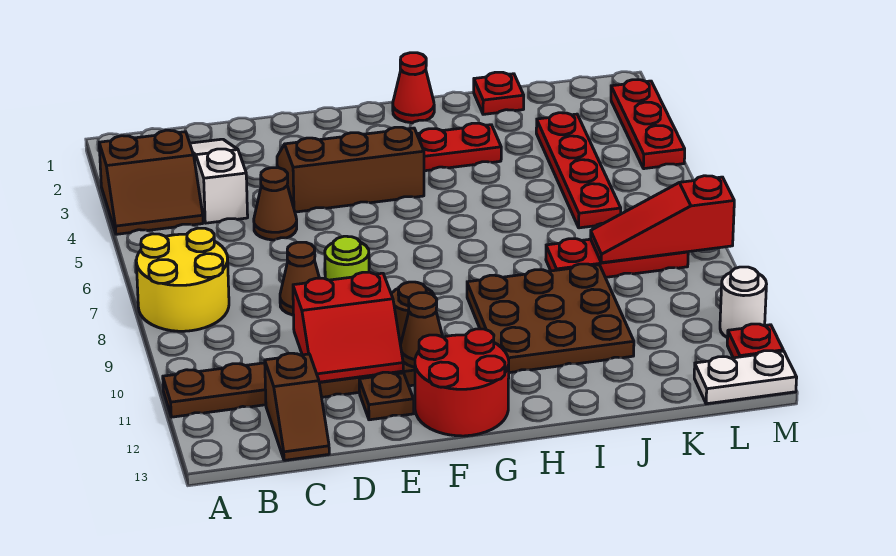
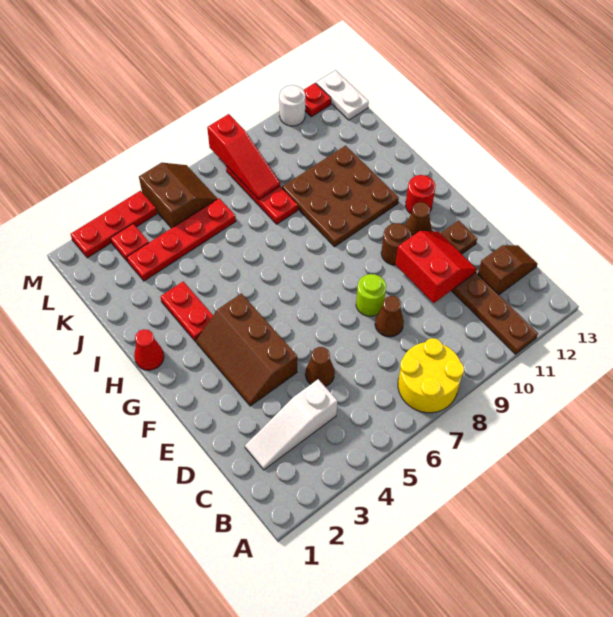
brown slope A3:B4 level 1 top 3 -> brown slope L5:M6 level 1 top 5
red round brick F12:G13 level 1 -> red round brick G12 level 1
red plate J1 level 1 -> red plate L3 level 1

